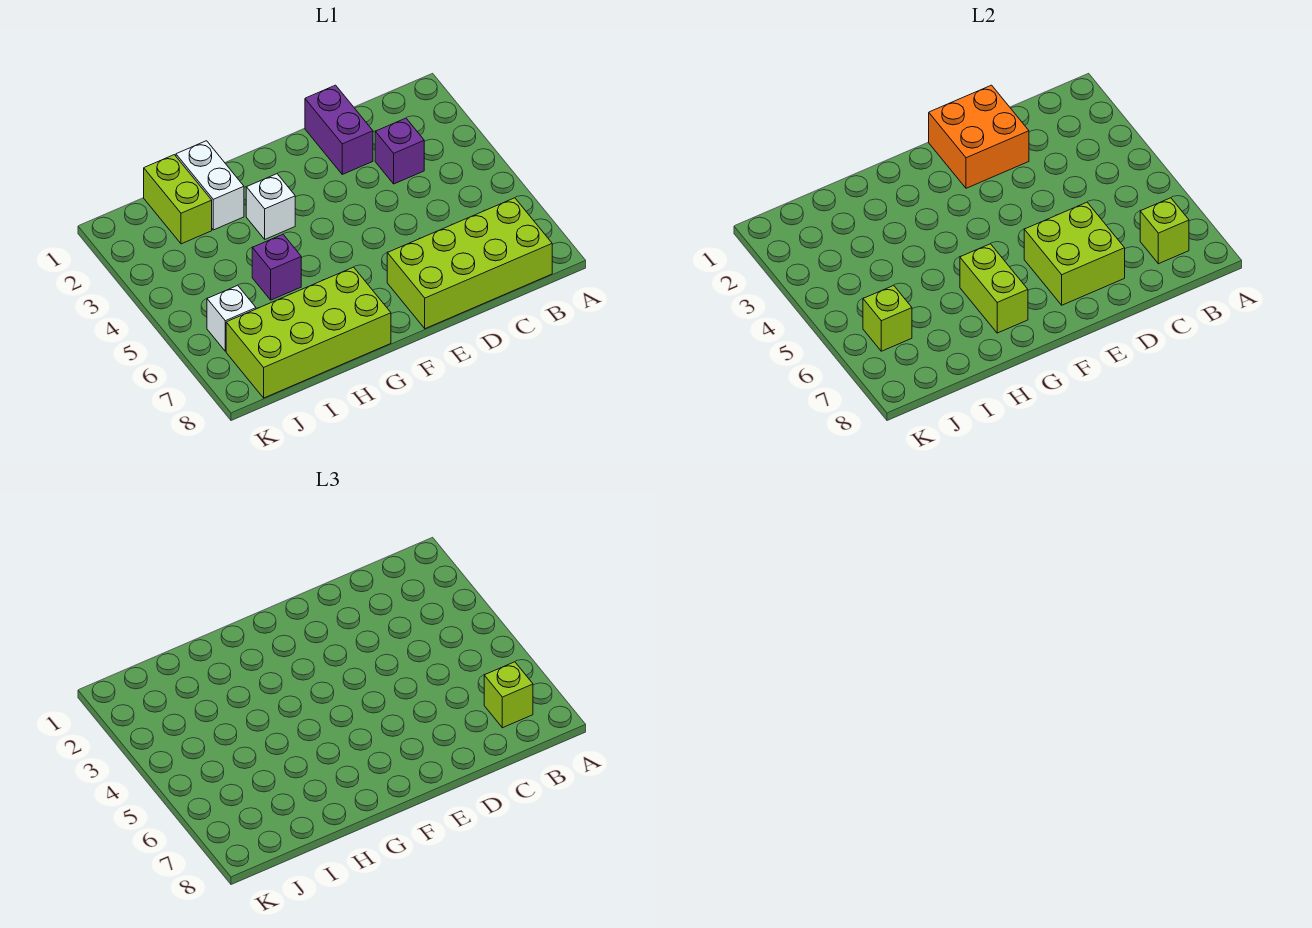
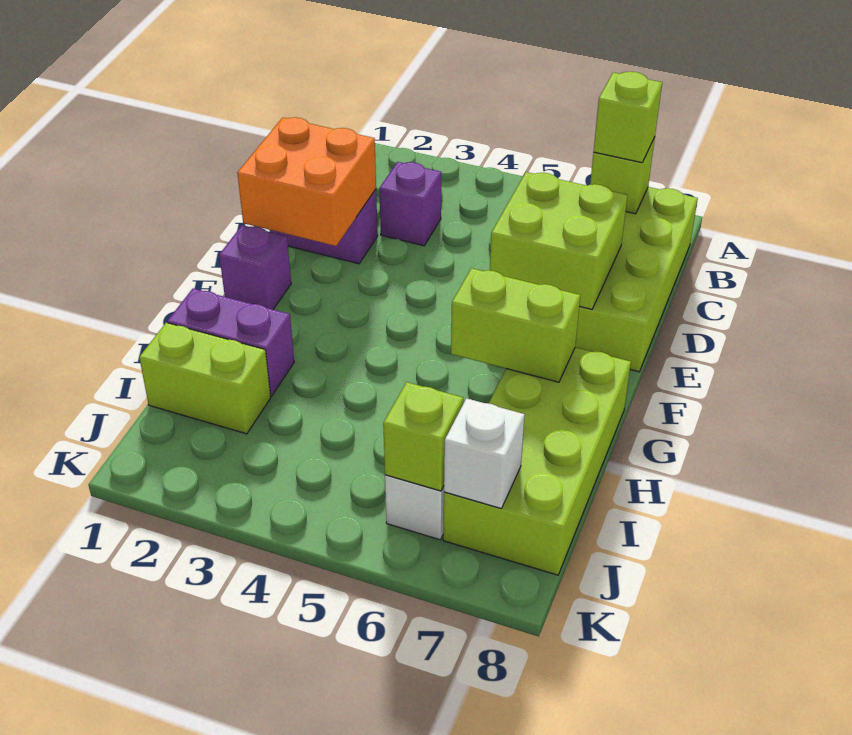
white brick G3 level 1 -> white brick J7 level 2
white brick H1:H2 level 1 -> purple brick H1:H2 level 1
purple brick H5 level 1 -> purple brick F1 level 1

